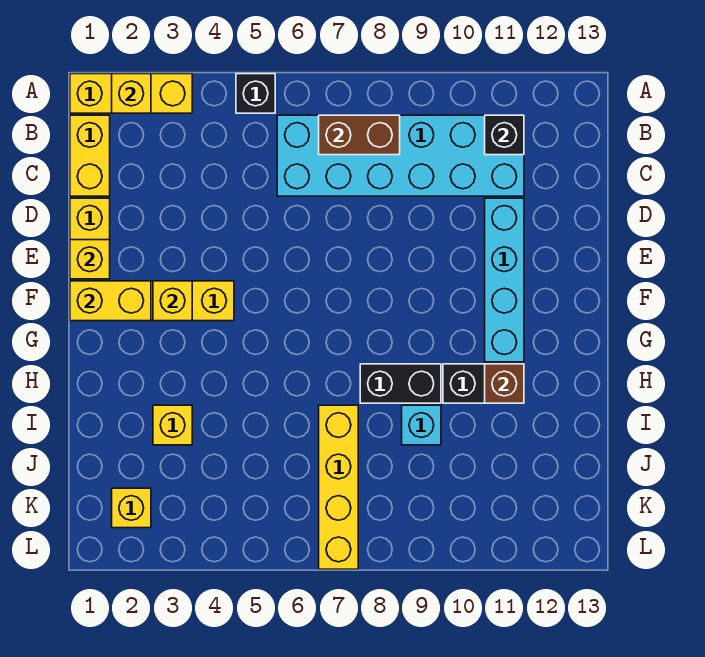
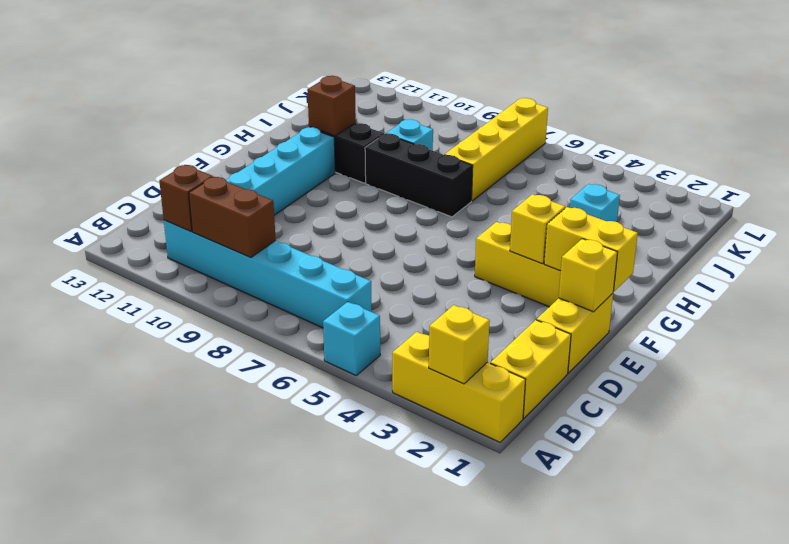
black brick A5 level 1 -> cyan brick A5 level 1
cyan brick B6:C11 level 1 -> cyan brick B6:B11 level 1
brown brick B7:B8 level 2 -> brown brick B9:B10 level 2
black brick B11 level 2 -> brown brick B11 level 2
black brick H8:H9 level 1 -> black brick H7:H9 level 1
yellow brick I3 level 1 -> cyan brick I3 level 1
yellow brick K2 level 1 -> none

